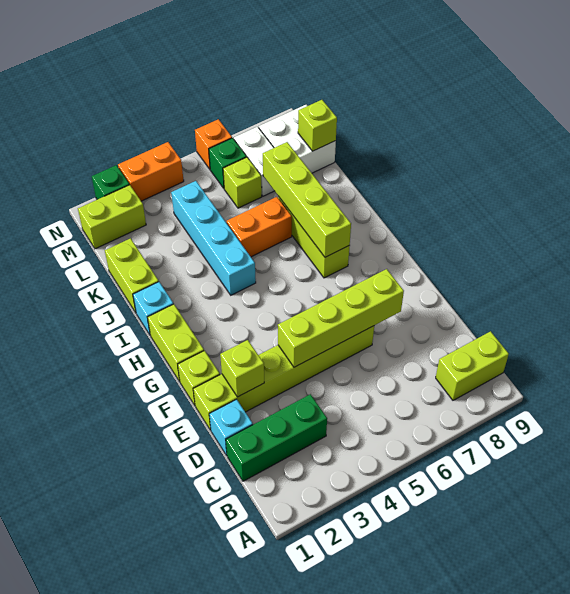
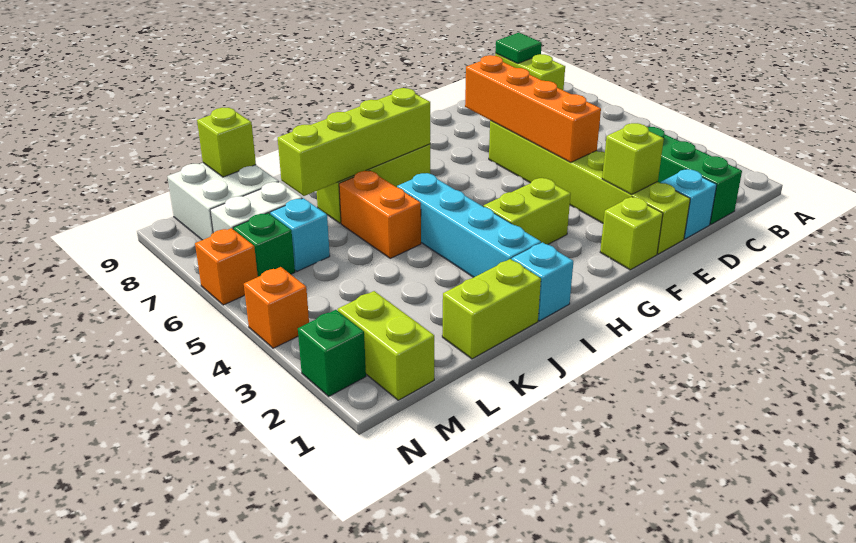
none -> green tile B9 level 2
lime brick E4:E7 level 2 -> orange brick E4:E7 level 2
lime brick G1:H1 level 1 -> lime brick G3:H3 level 1
cyan brick I4:L4 level 1 -> cyan brick I2:I5 level 1
lime brick L6 level 1 -> cyan brick L6 level 1
orange brick N3:N4 level 1 -> orange brick N4 level 1

